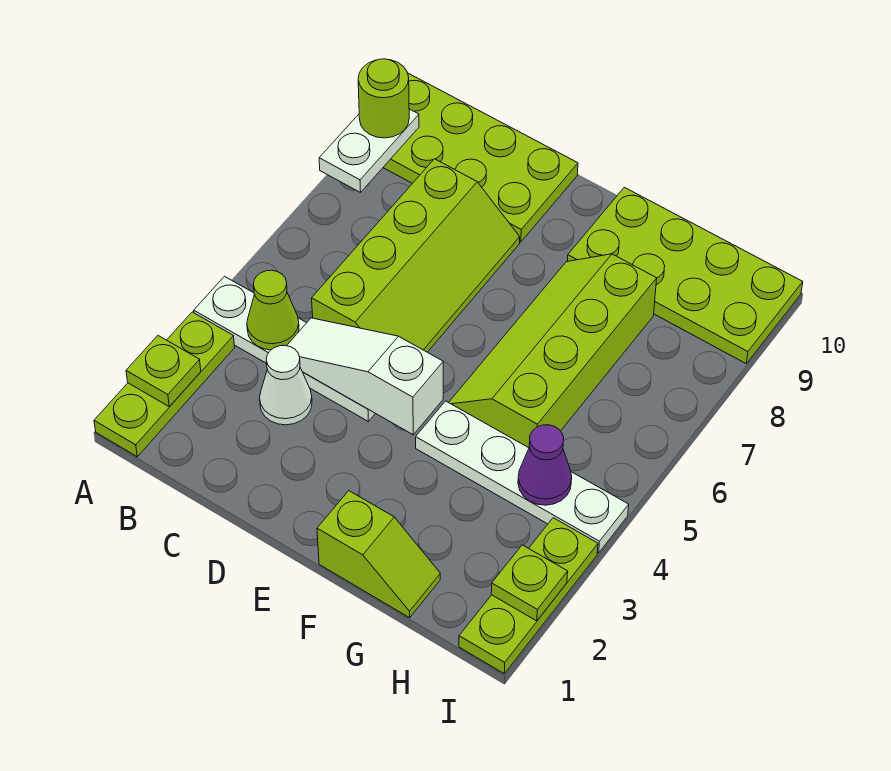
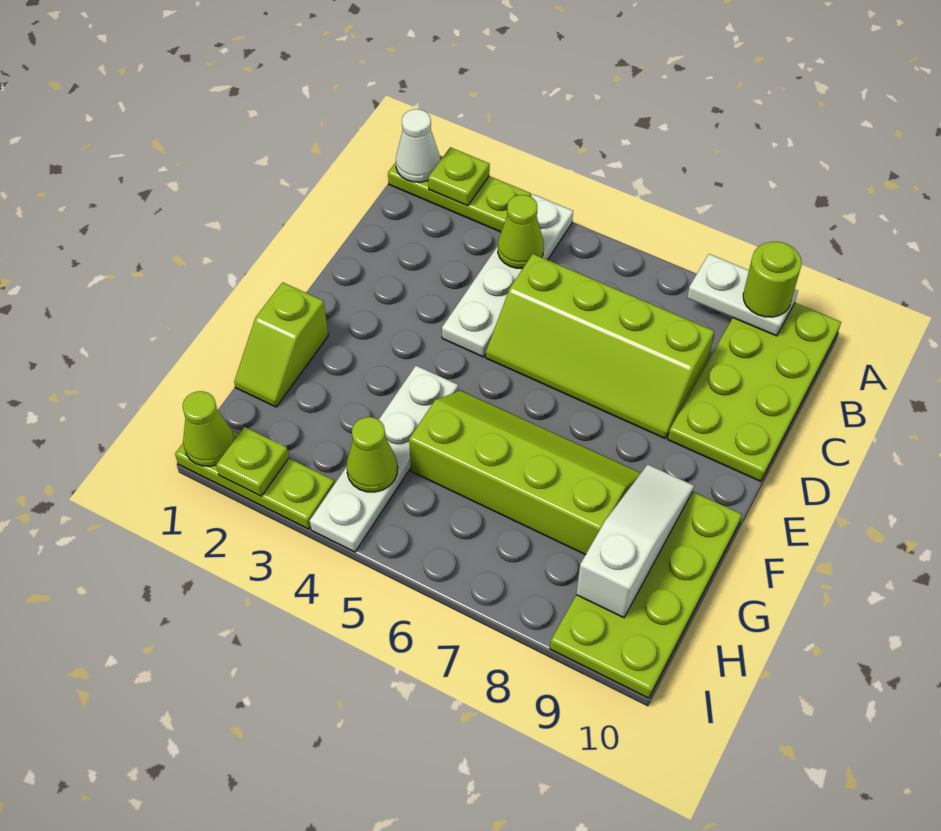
white cone C3 level 1 -> white cone A1 level 2
white slope C4:E4 level 2 top E -> white slope F9:H9 level 2 top H
purple cone H4 level 2 -> lime cone H4 level 2
none -> lime cone I1 level 2

